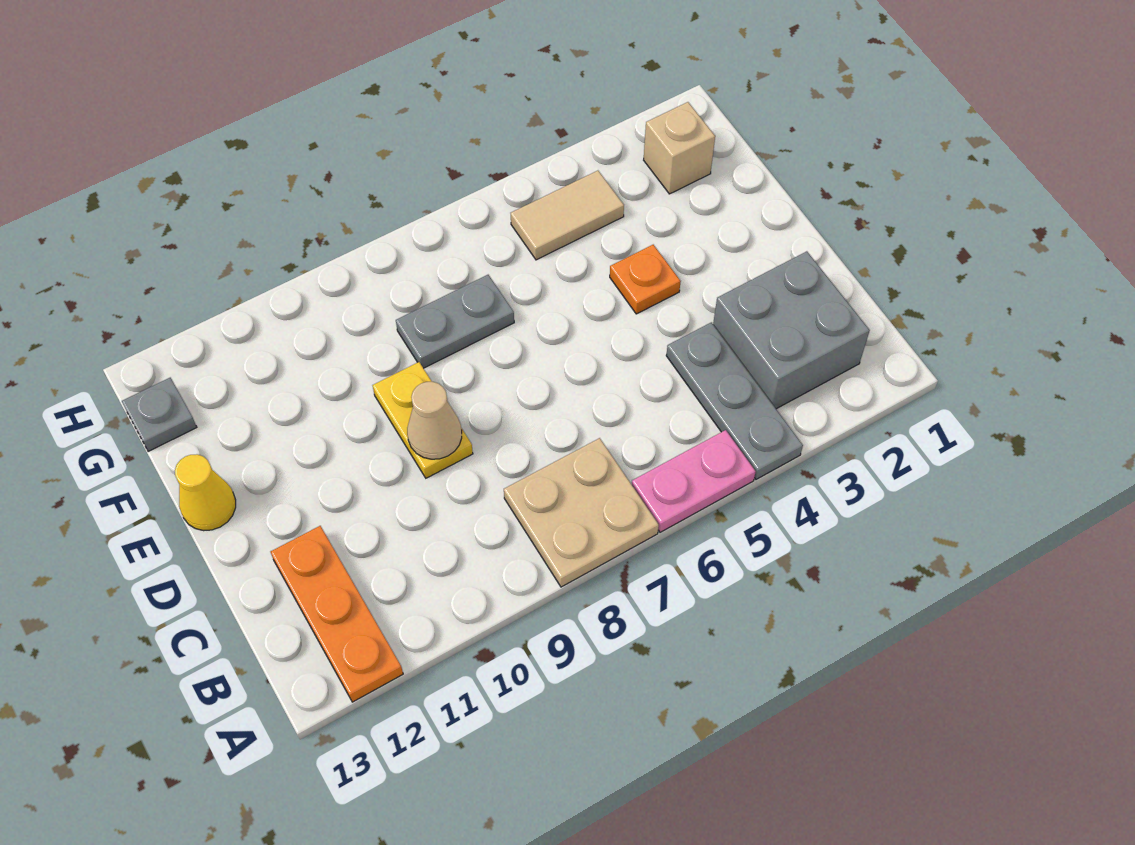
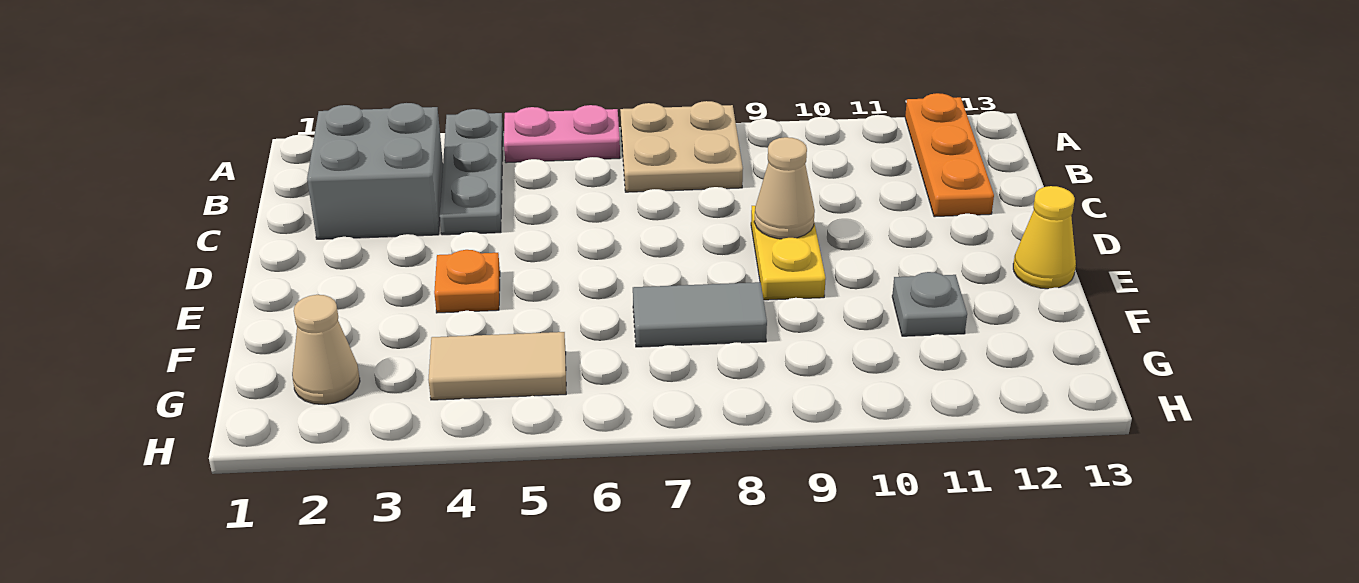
grey plate F7:F8 level 1 -> grey tile F7:F8 level 1
tan brick G2 level 1 -> tan cone G2 level 1
grey plate G13 level 1 -> grey plate F11 level 1

